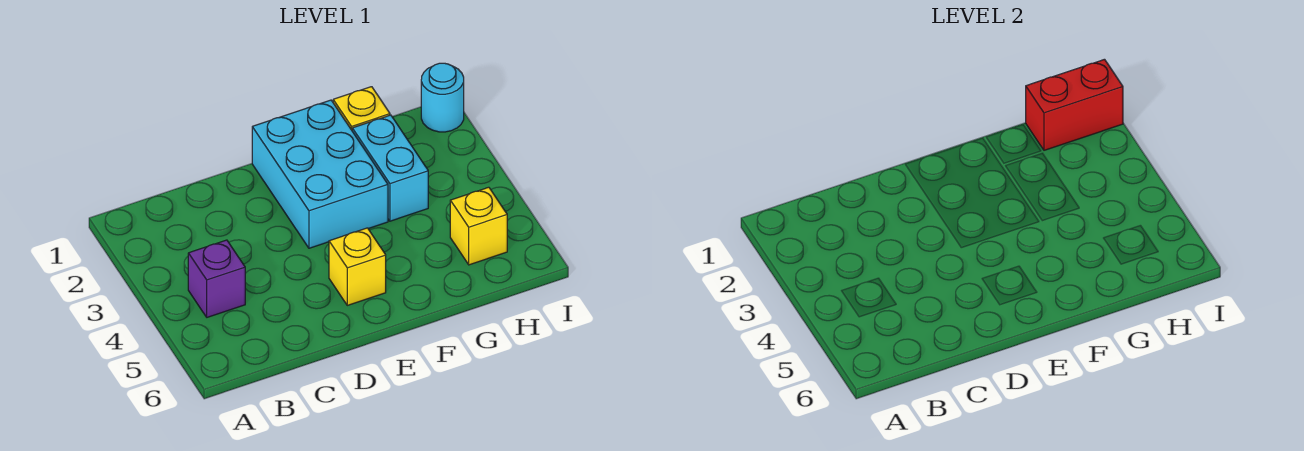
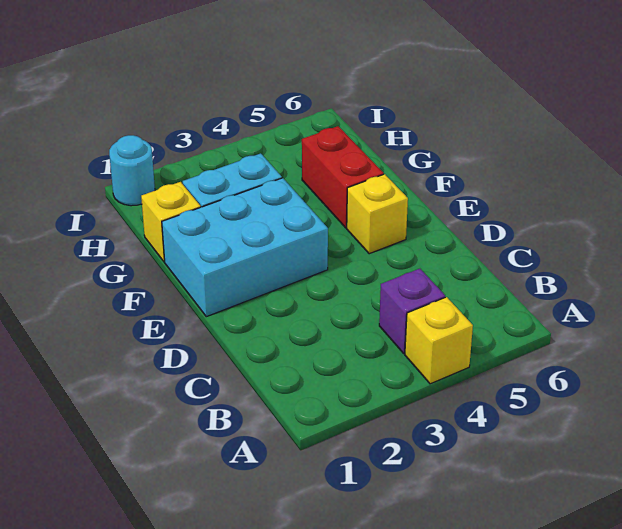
red brick H1:I1 level 2 -> red brick F5:G5 level 1
yellow brick H5 level 1 -> yellow brick A4 level 1

